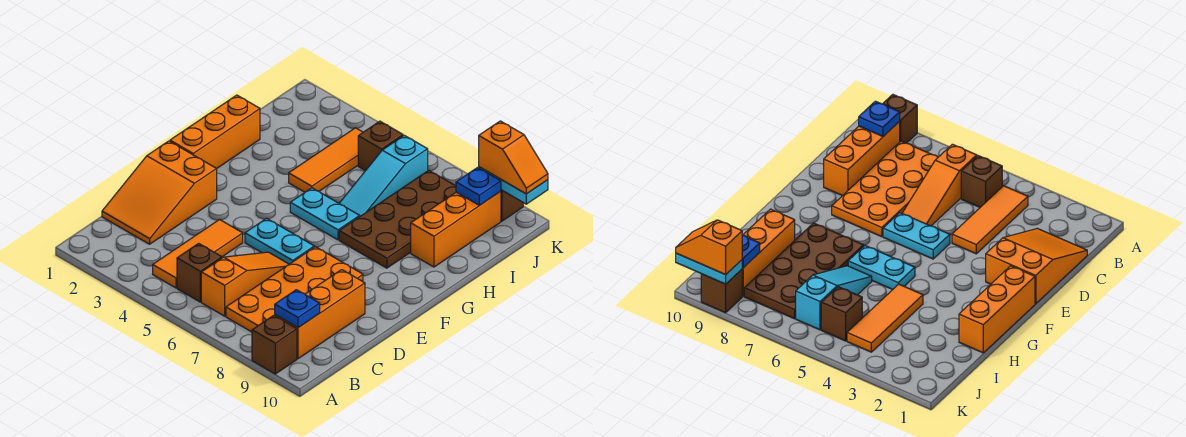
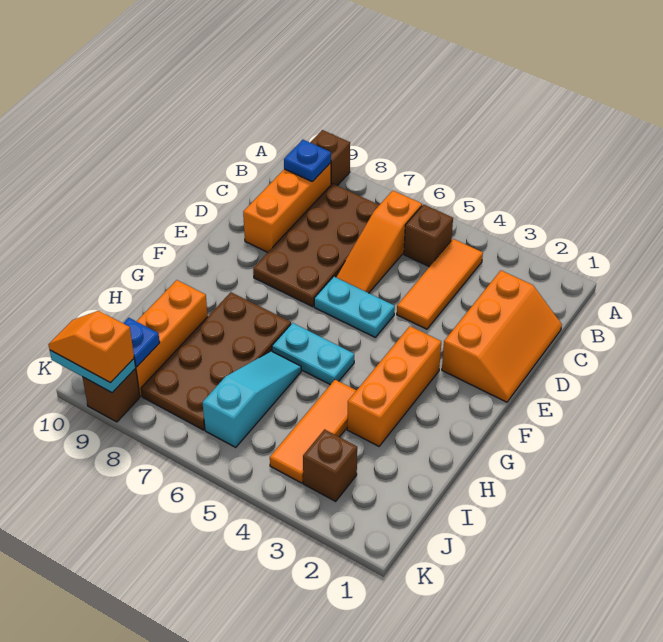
orange plate B7:E8 level 1 -> brown plate B7:E8 level 1
orange slope C1:E2 level 1 top E -> orange slope C1:E2 level 1 top 2
orange brick F1:H1 level 1 -> orange brick F3:H3 level 1
brown brick J5 level 1 -> brown brick J3 level 1

